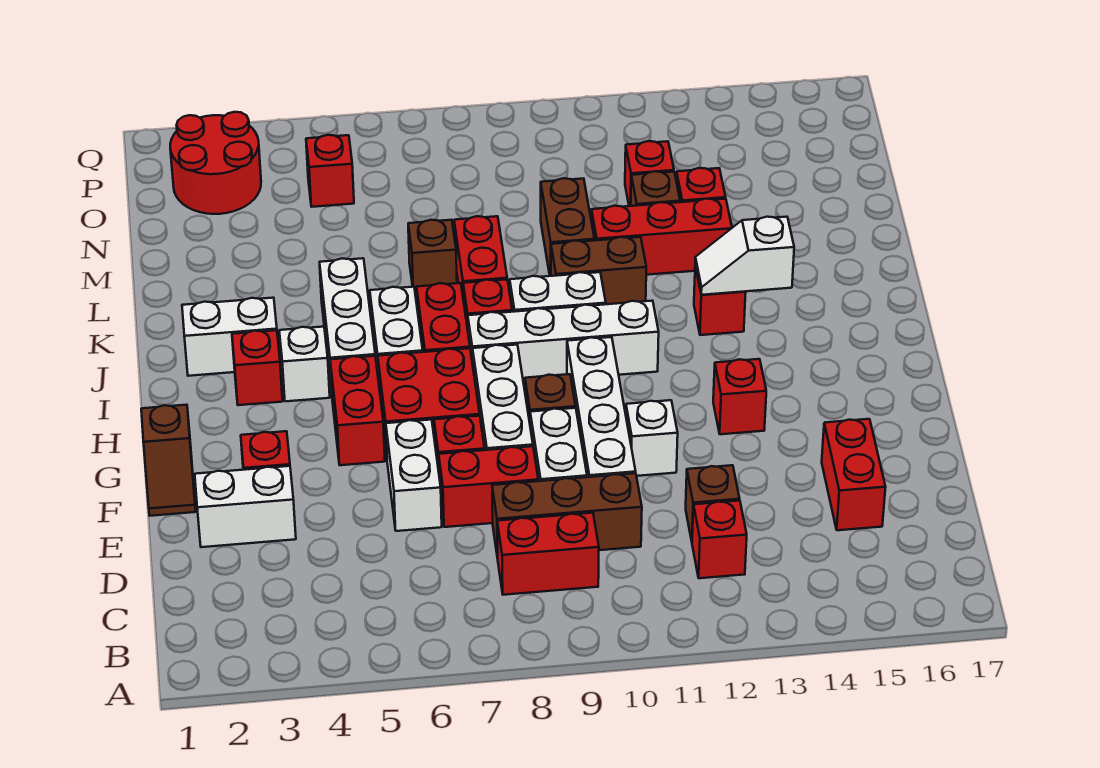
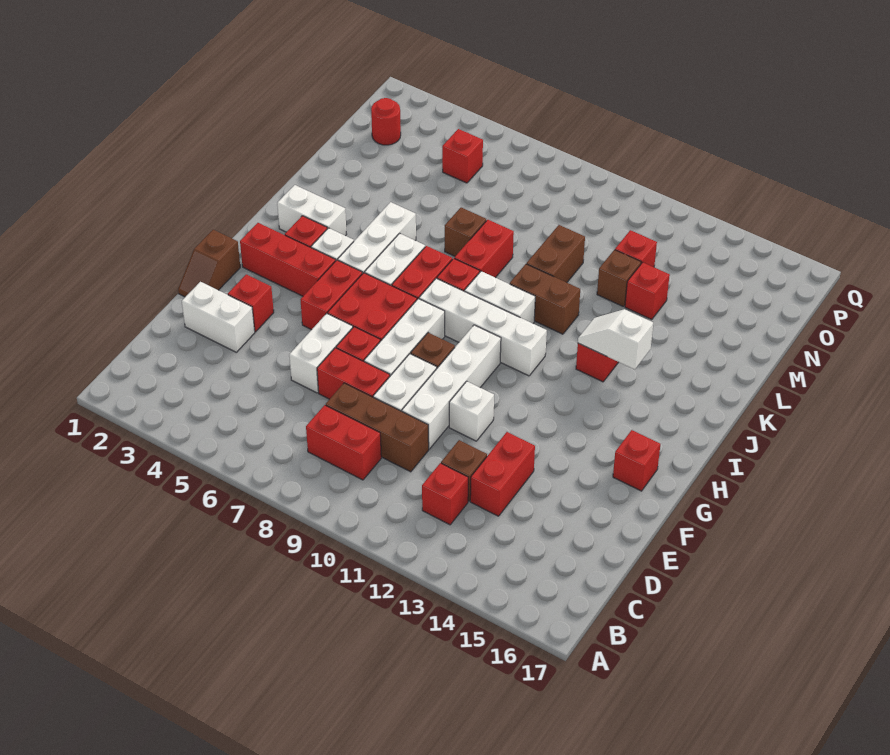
red brick D15:E15 level 1 -> red brick D13:E13 level 1
red brick G13 level 1 -> red brick G16 level 1
red brick L11:L13 level 1 -> red brick H2:H4 level 1
red round brick O2:P3 level 1 -> red round brick O2 level 1

